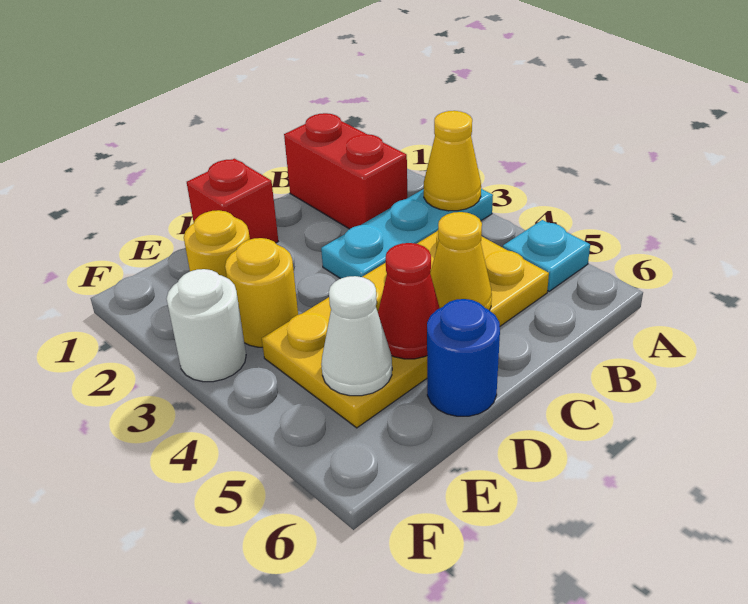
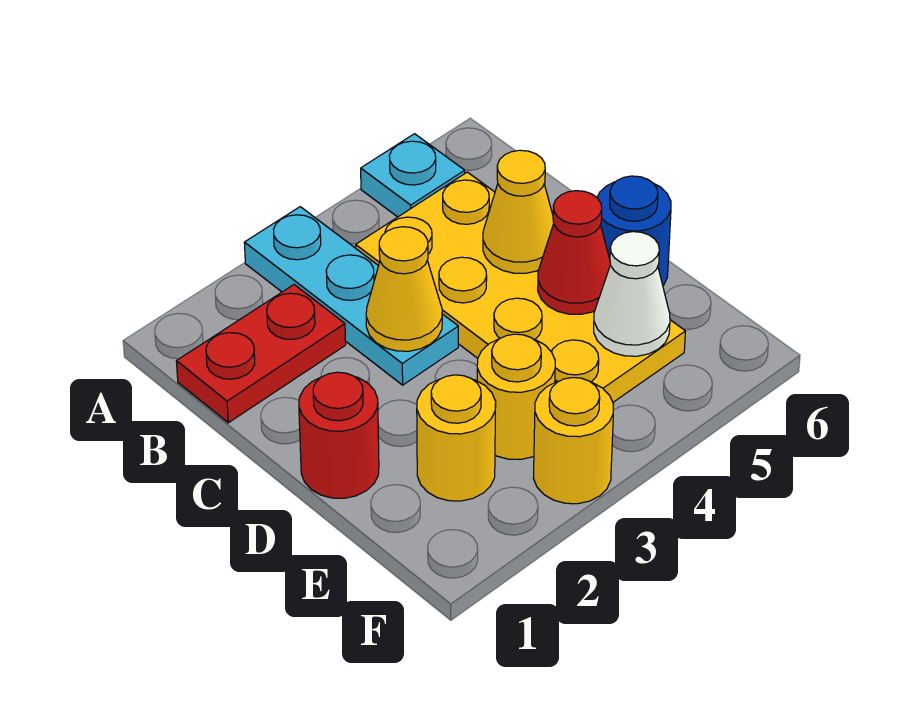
yellow cone A3 level 2 -> yellow cone C3 level 2
red brick B1:B2 level 1 -> red plate B1:B2 level 1
red brick D1 level 1 -> red round brick D1 level 1
white round brick F3 level 1 -> yellow round brick F3 level 1

